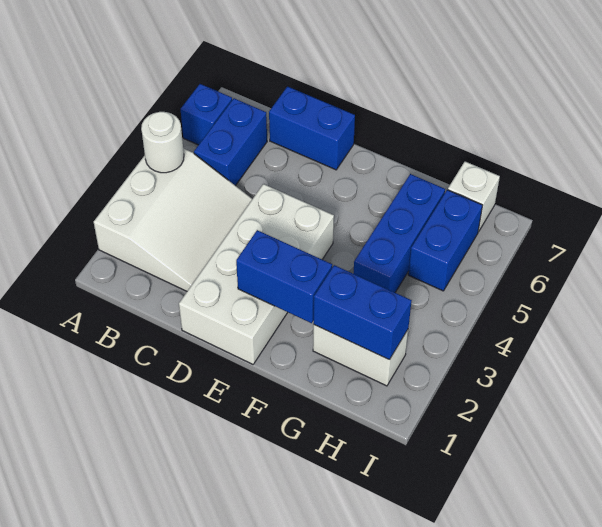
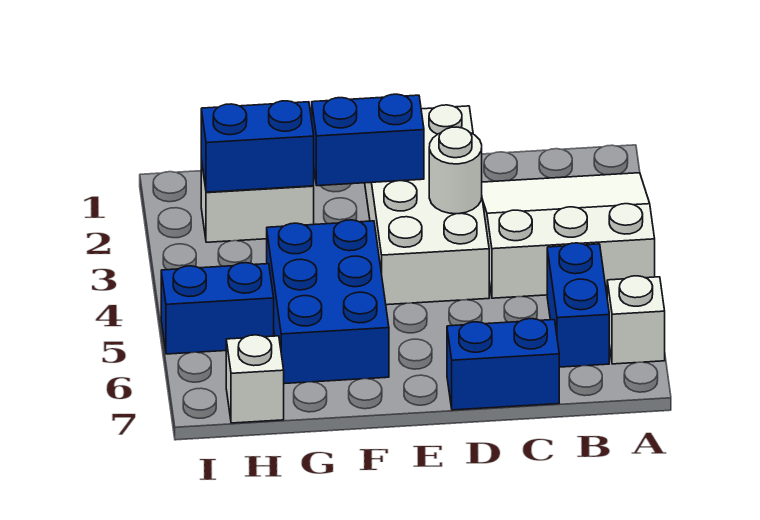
white slope A2:C4 level 1 top A -> white slope A2:C4 level 1 top 4
white round brick A4 level 2 -> white round brick D3 level 2
blue brick A6 level 1 -> white brick A6 level 1
blue brick G4:G6 level 1 -> blue brick F4:G6 level 1
blue brick H5:H6 level 1 -> blue brick H5:I5 level 1

